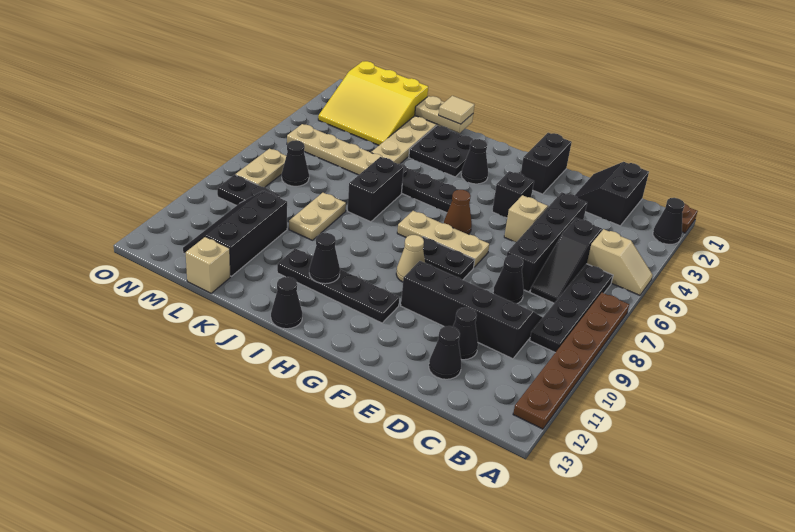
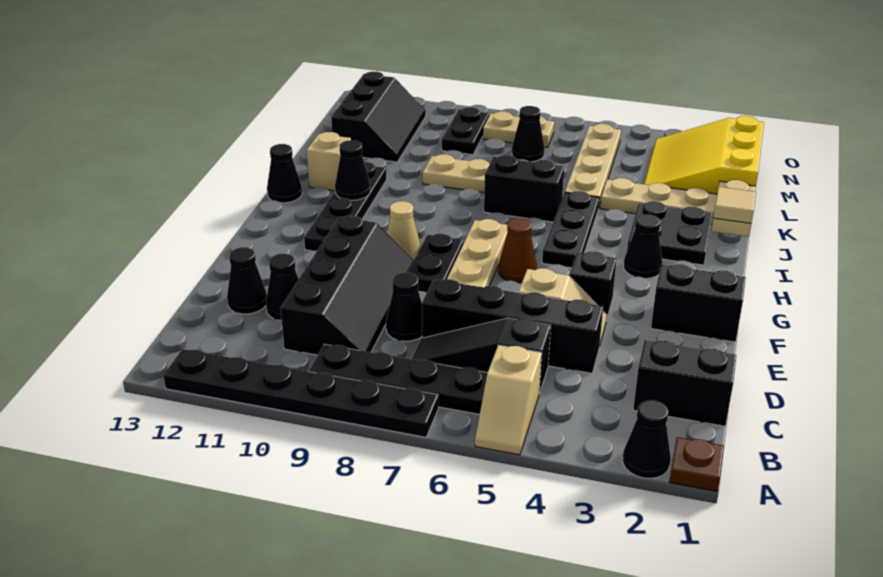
brown plate A7:A12 level 1 -> black plate A7:A12 level 1
black slope L10:M12 level 1 top L -> black slope L11:N12 level 1 top 12
tan brick L13 level 1 -> tan brick J12 level 1

